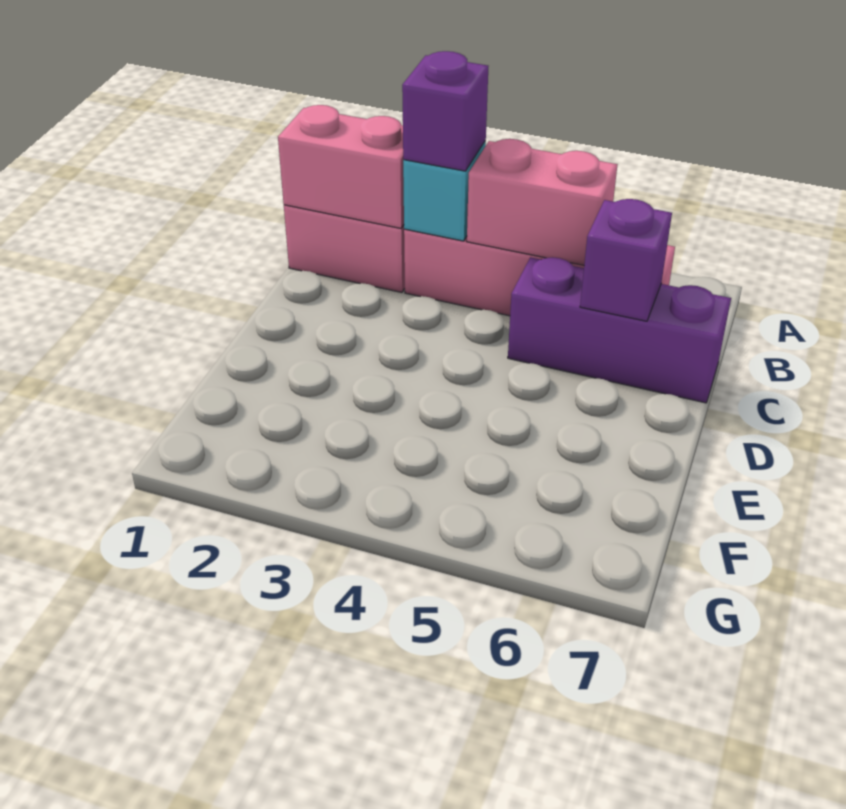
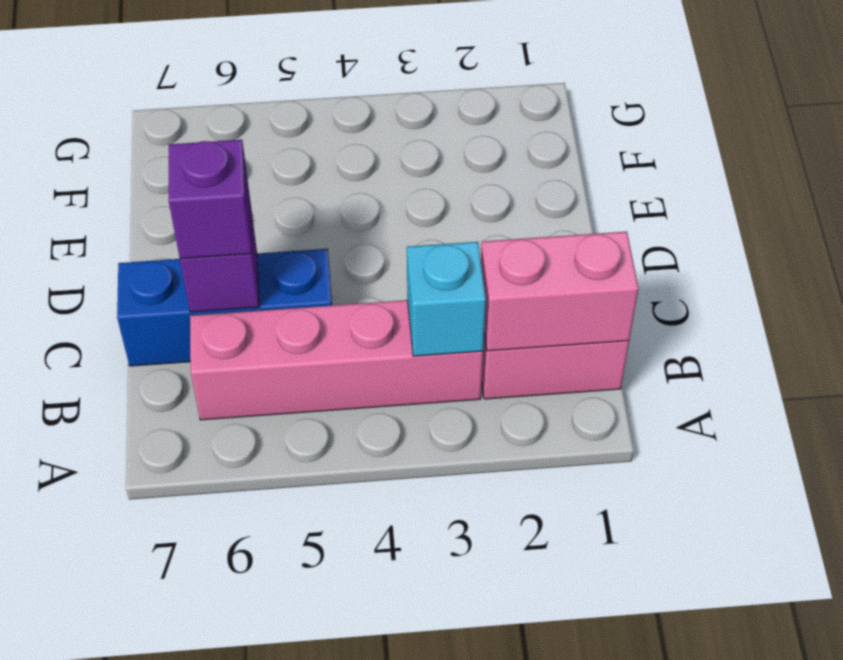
purple brick B3 level 3 -> purple brick C6 level 3
pink brick B4:B5 level 2 -> none
purple brick C5:C7 level 1 -> blue brick C5:C7 level 1

